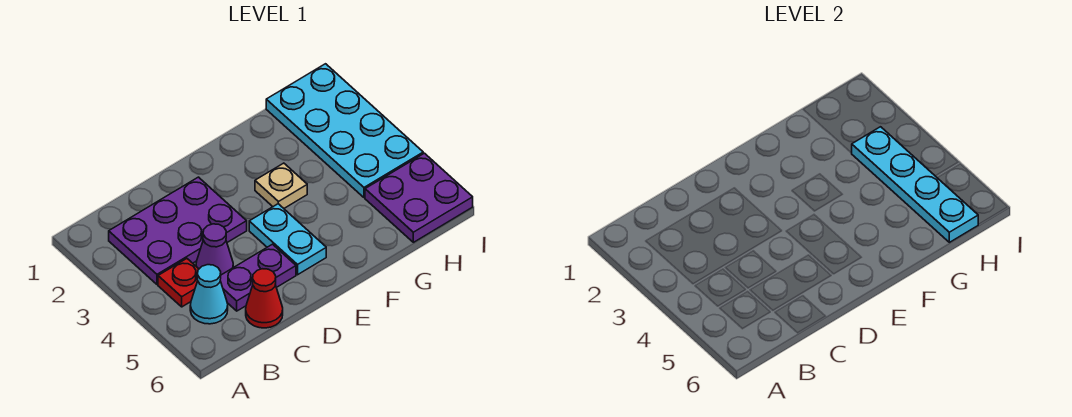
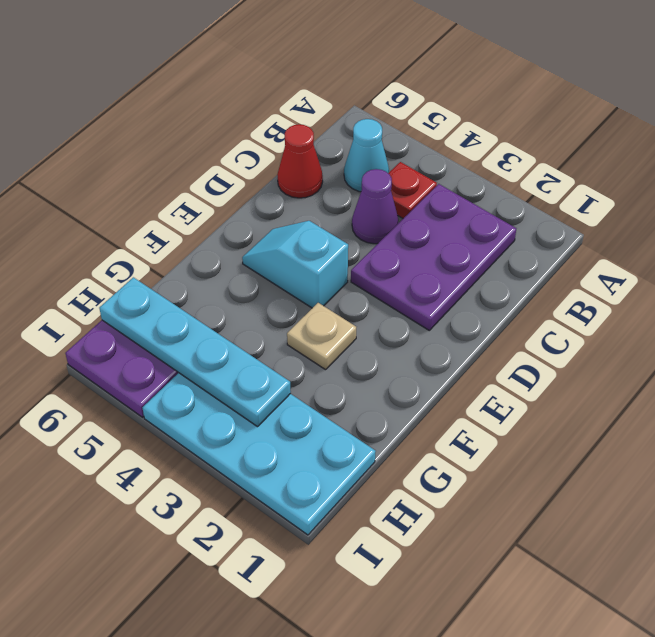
purple plate C5:D5 level 1 -> none
cyan plate E4:E5 level 1 -> cyan slope E4:E5 level 1 top 4

